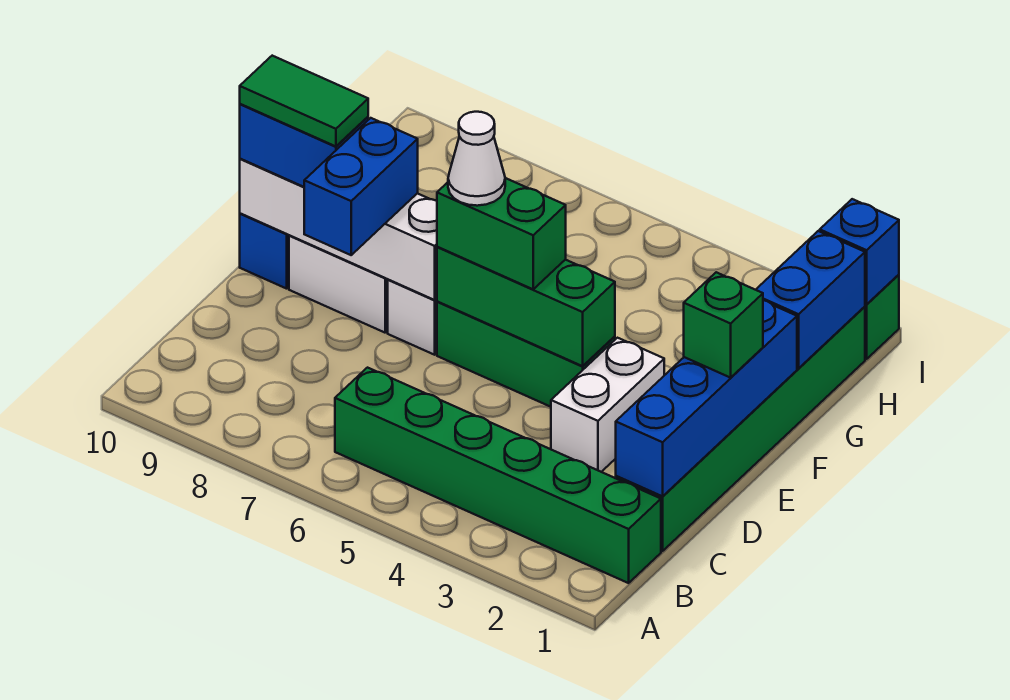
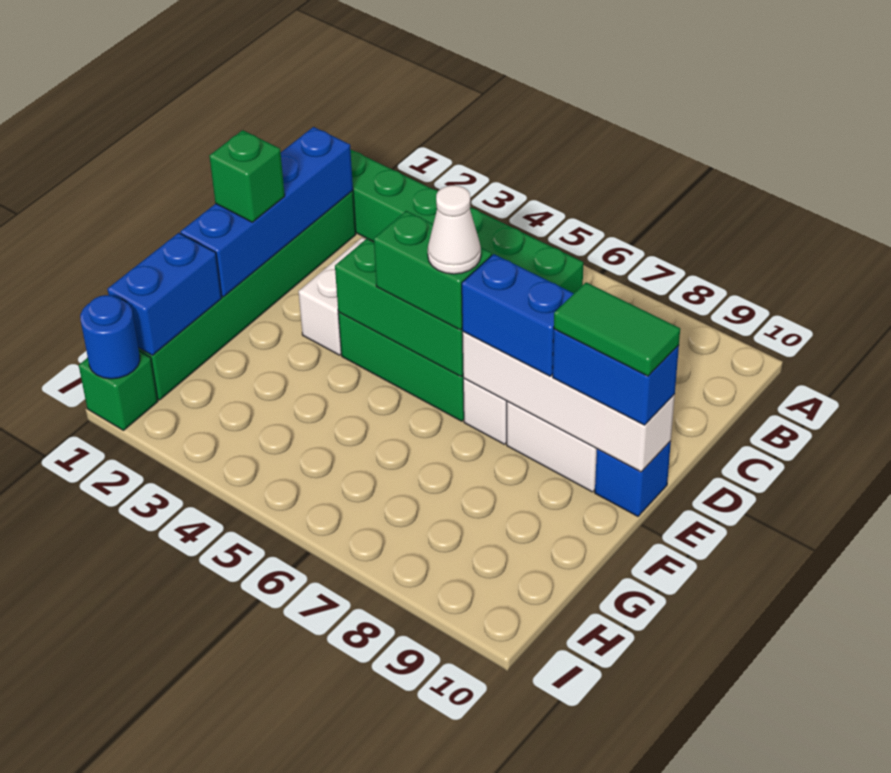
blue brick D8:E8 level 3 -> blue brick E7:E8 level 3
blue brick I1 level 2 -> blue round brick I1 level 2

